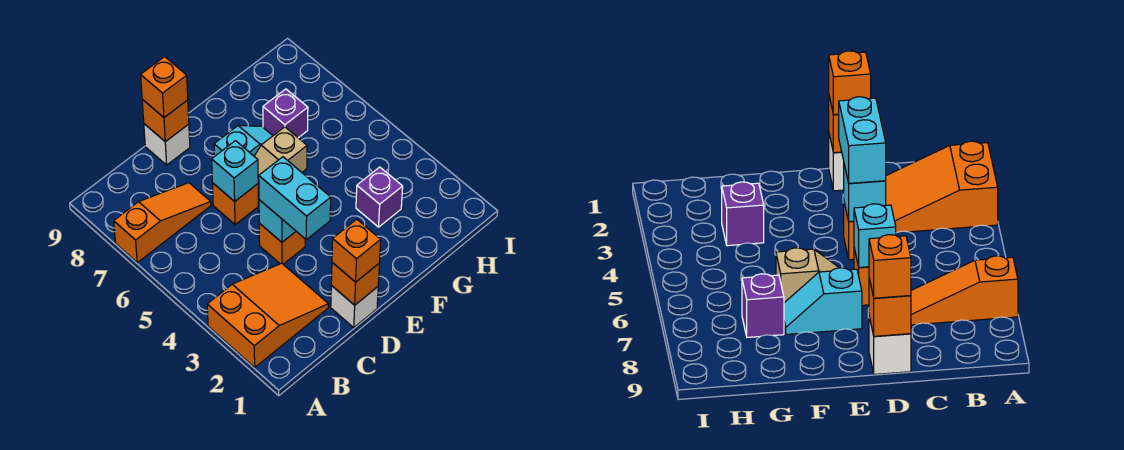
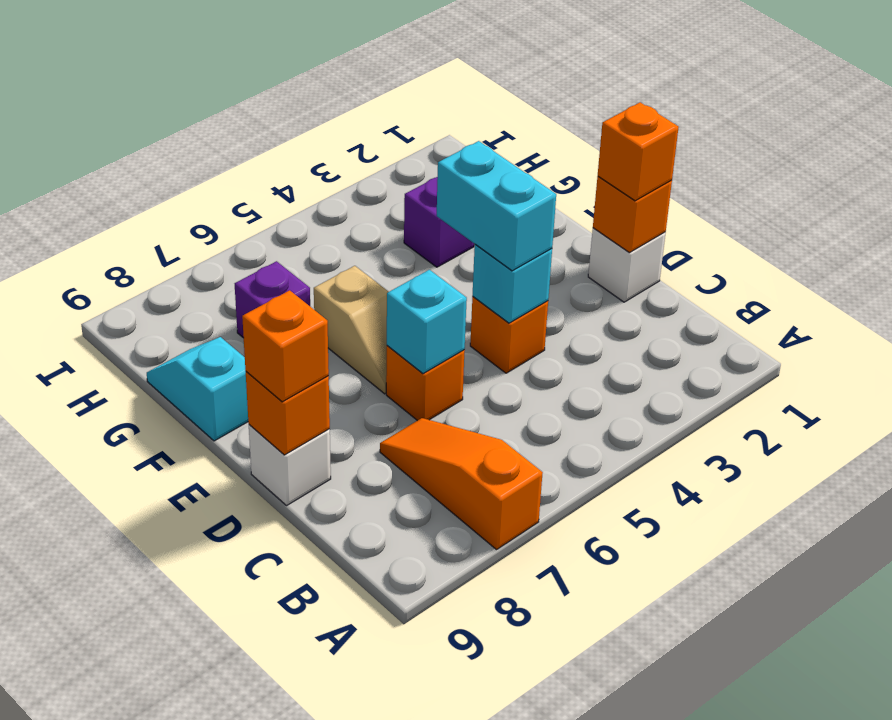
orange slope A2:C3 level 1 top A -> none
cyan brick D3:D4 level 3 -> cyan brick D4:E4 level 3
cyan slope E7:F7 level 1 top E -> cyan slope F9:G9 level 1 top F

